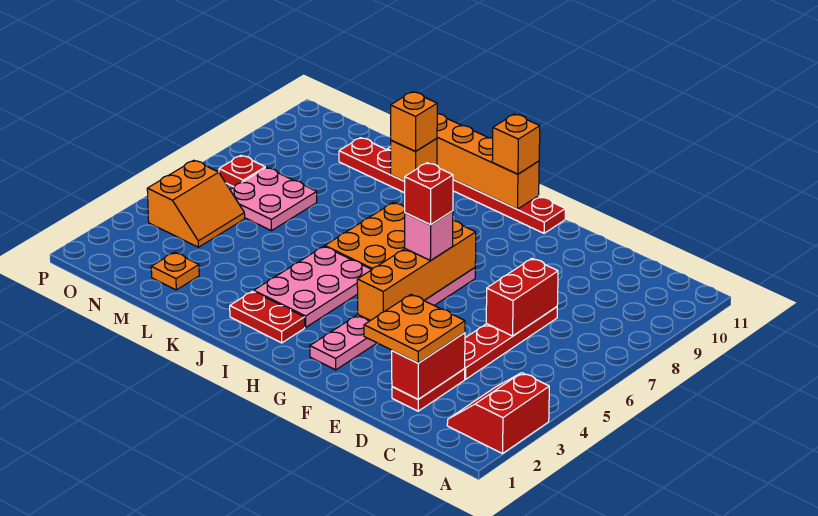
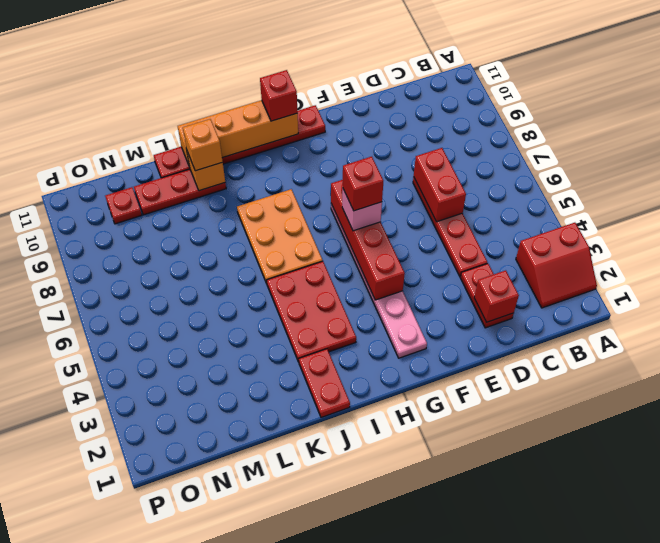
red slope A2:B3 level 1 top A -> red slope A2:B3 level 1 top 3
red brick D2:D3 level 2 -> red brick D2 level 2
orange plate D2:E3 level 3 -> none
orange brick G4:G7 level 2 -> red brick G4:G7 level 2
orange brick H11 level 3 -> red brick H11 level 3
red plate I2:J2 level 1 -> red plate J1:J2 level 1
pink plate I3:J5 level 1 -> red plate I3:J5 level 1
orange plate M2 level 1 -> none
pink plate M6:N7 level 1 -> none
orange slope N4:O5 level 1 top O -> none
red plate O7 level 1 -> red plate N10 level 1

